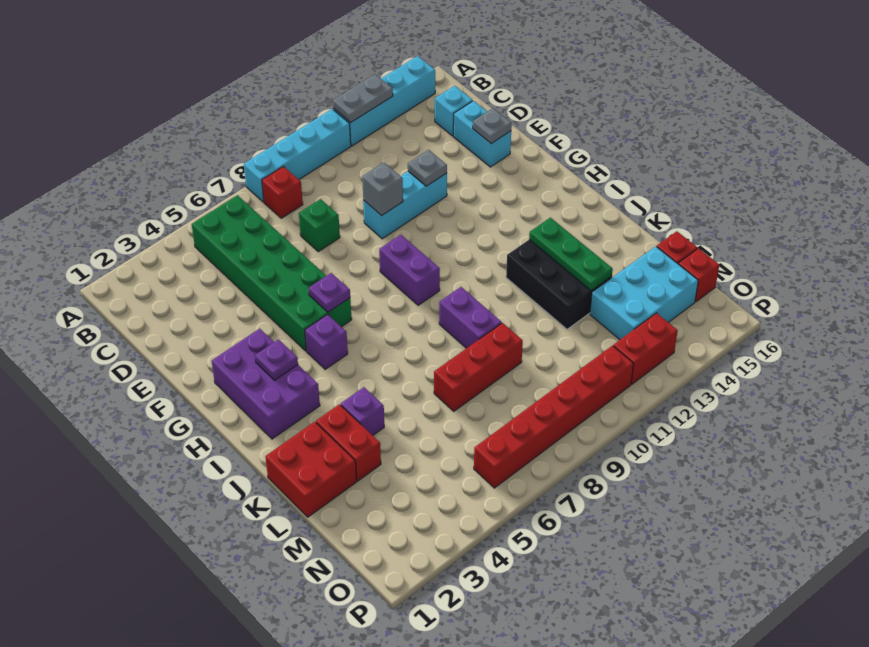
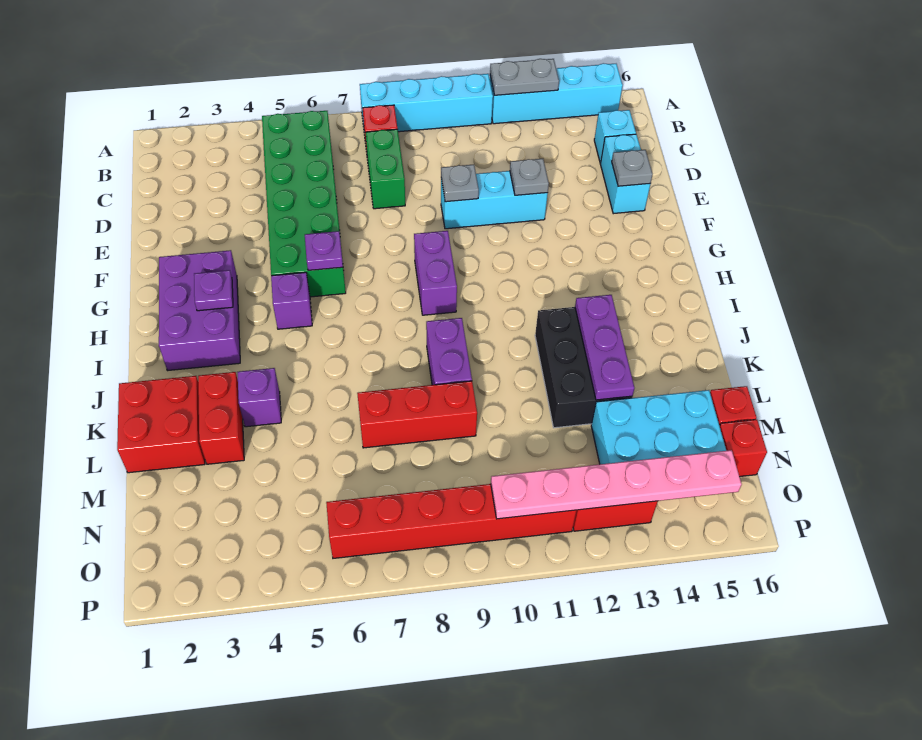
green brick D8 level 1 -> green brick C8:D8 level 1
grey brick E10 level 2 -> grey plate E10 level 2
green plate J13:L13 level 2 -> purple plate J13:L13 level 2
none -> pink plate O10:O15 level 2

